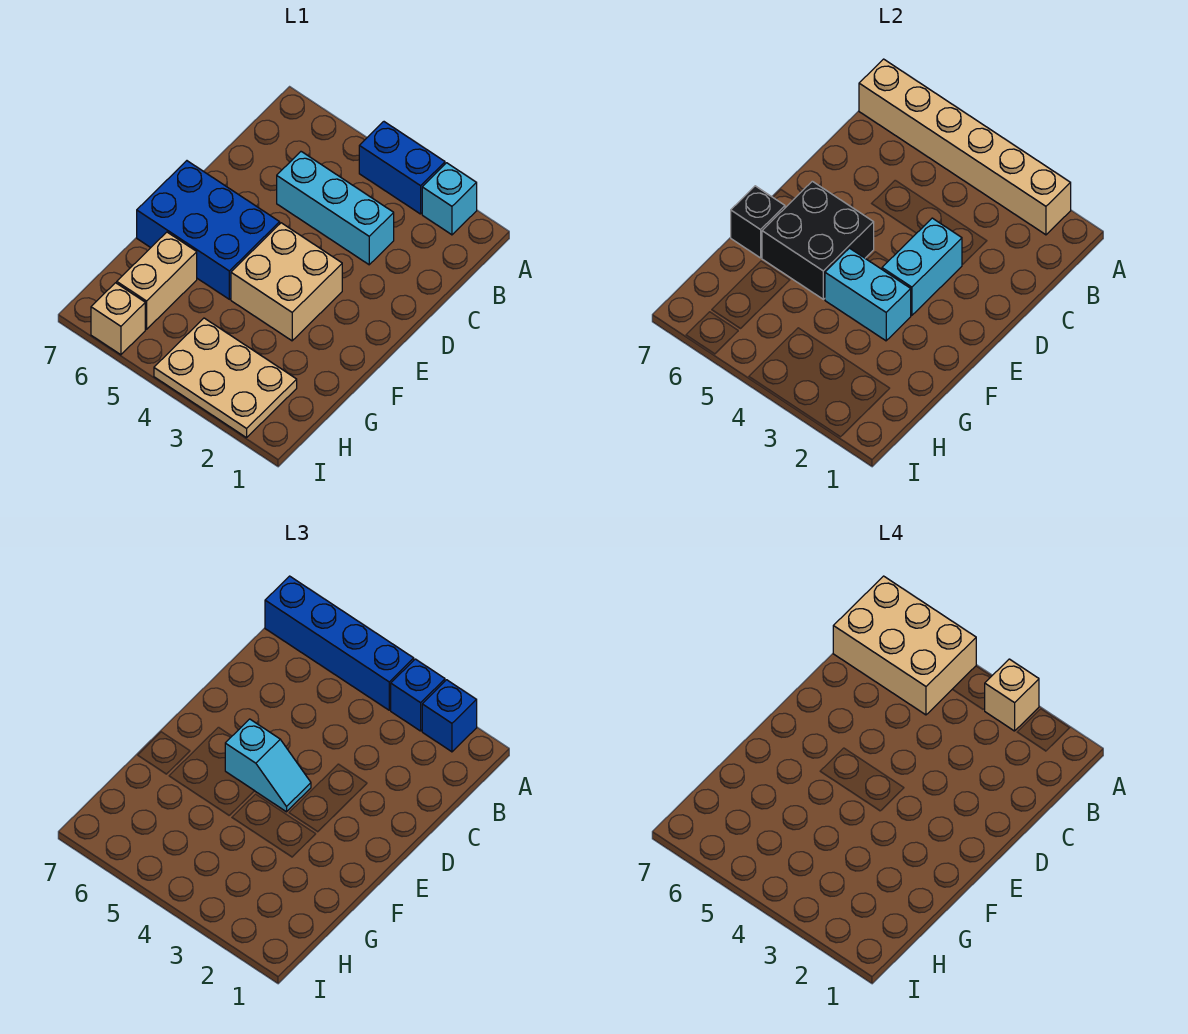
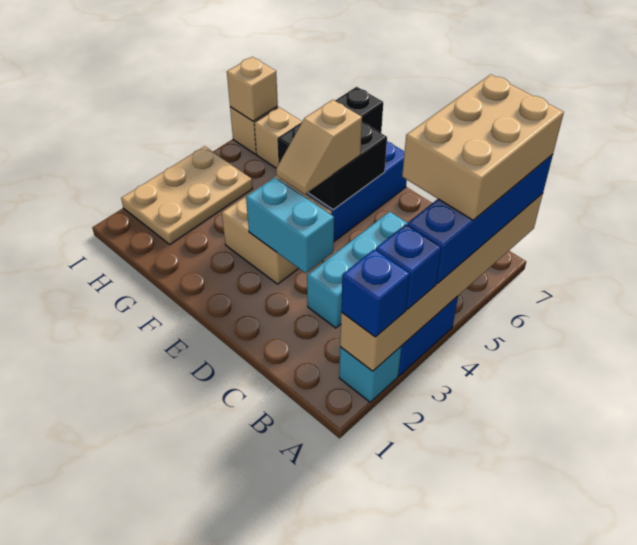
tan brick A3 level 4 -> tan brick I6 level 2
cyan slope E4:E5 level 3 top 5 -> tan slope E4:E5 level 3 top 5
cyan brick F3:F4 level 2 -> none

